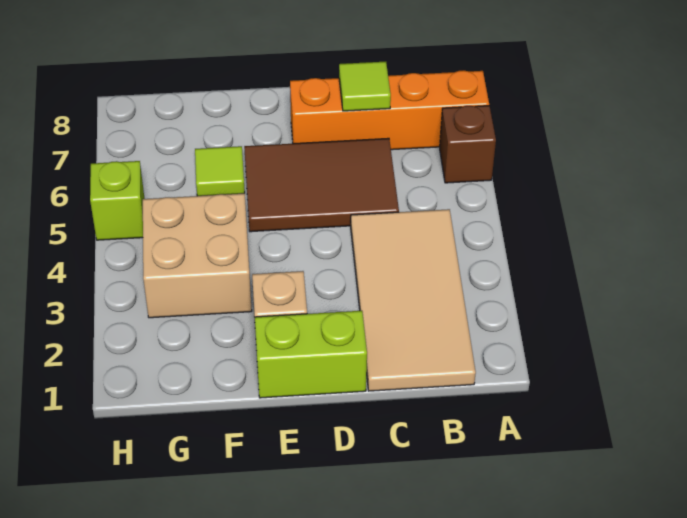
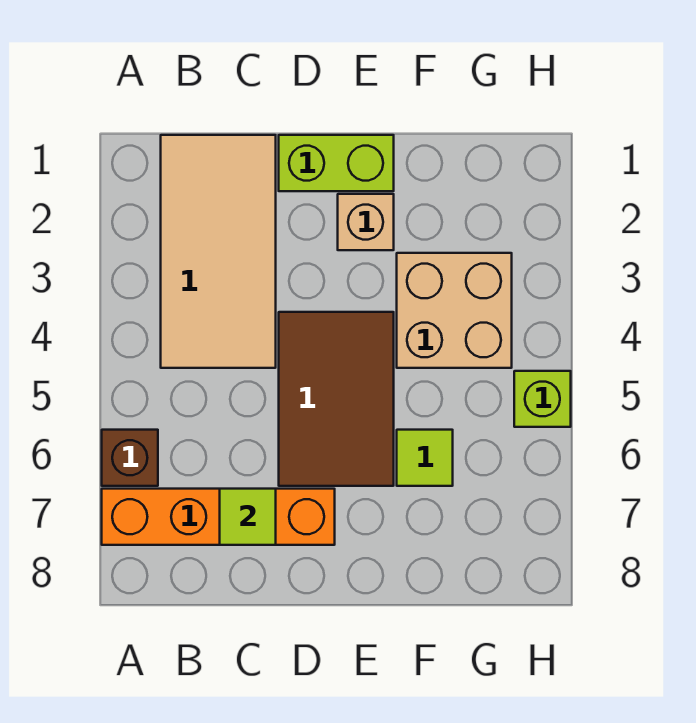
brown tile C5:E6 level 1 -> brown tile D4:E6 level 1

